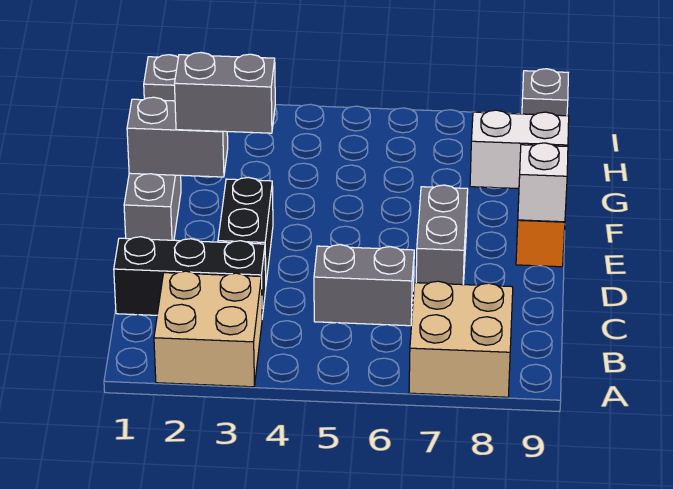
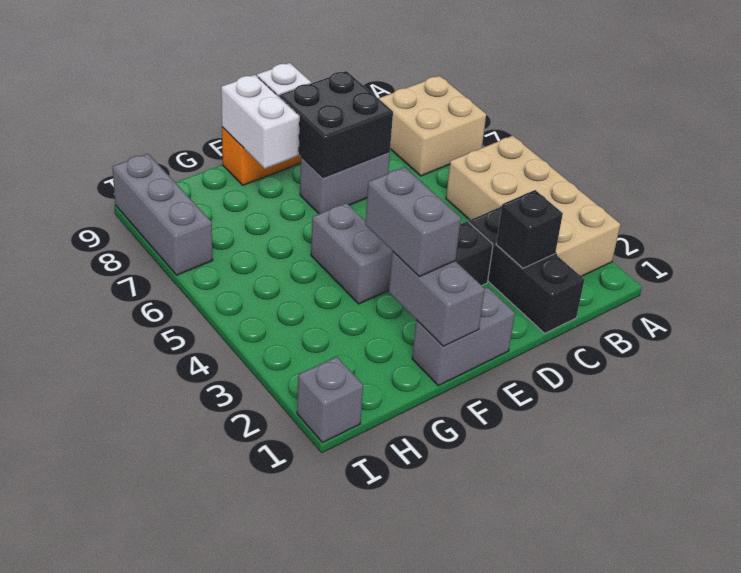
tan brick A2:B3 level 1 -> tan brick A2:B5 level 1
none -> black brick C2 level 2
grey brick C5:C6 level 1 -> grey brick F4:F5 level 1
none -> black brick D7:E8 level 2
grey brick I9 level 1 -> grey brick I7:I9 level 1

